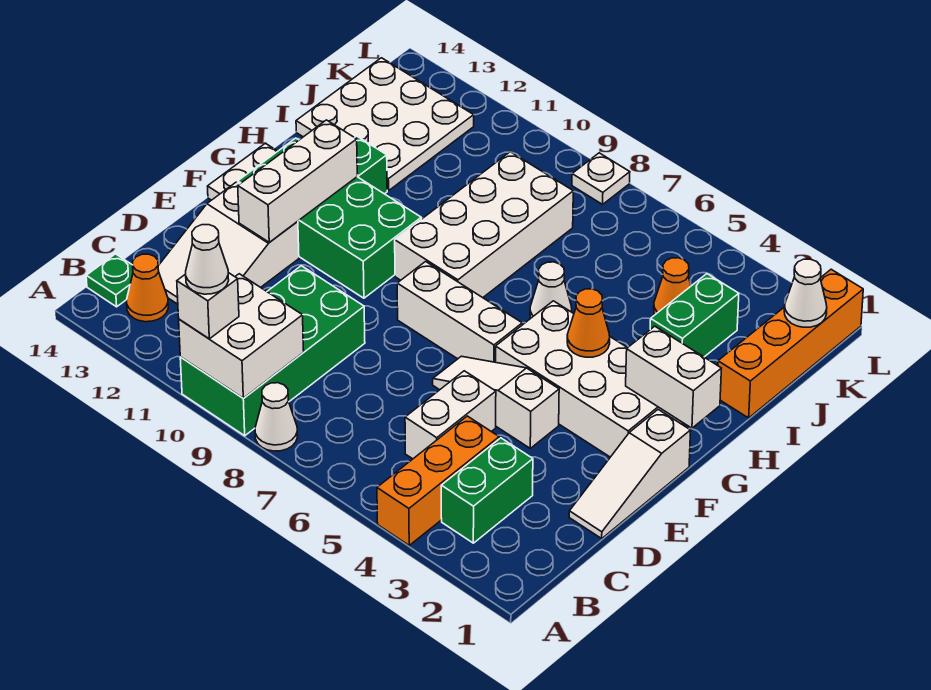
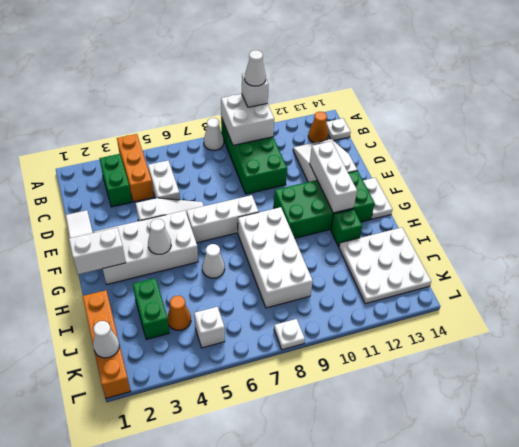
green plate B14 level 1 -> white plate B14 level 1
orange cone G4 level 2 -> white cone G4 level 2
none -> white brick K5 level 1

